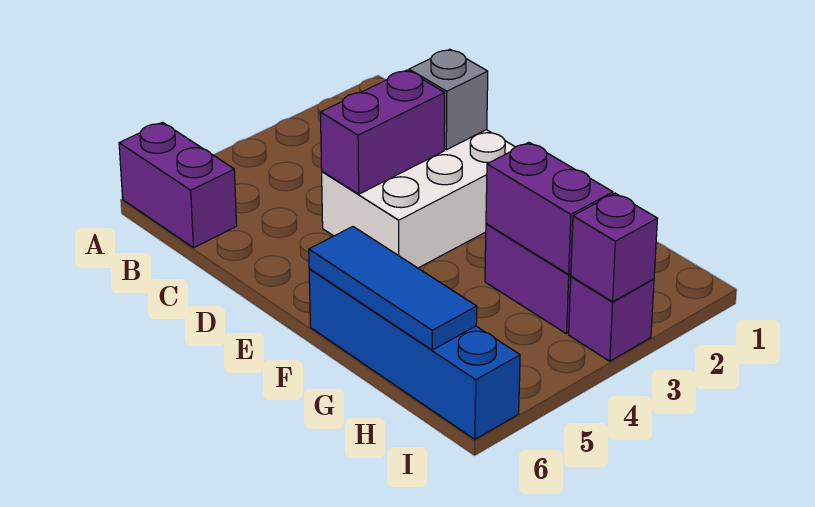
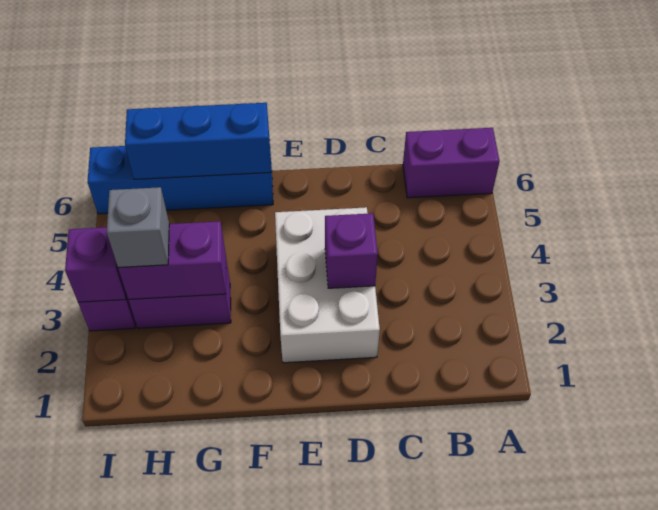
grey brick D2 level 2 -> grey brick H3 level 3
purple brick D3:D4 level 2 -> purple brick D3 level 2
blue tile F6:H6 level 2 -> blue brick F6:H6 level 2

